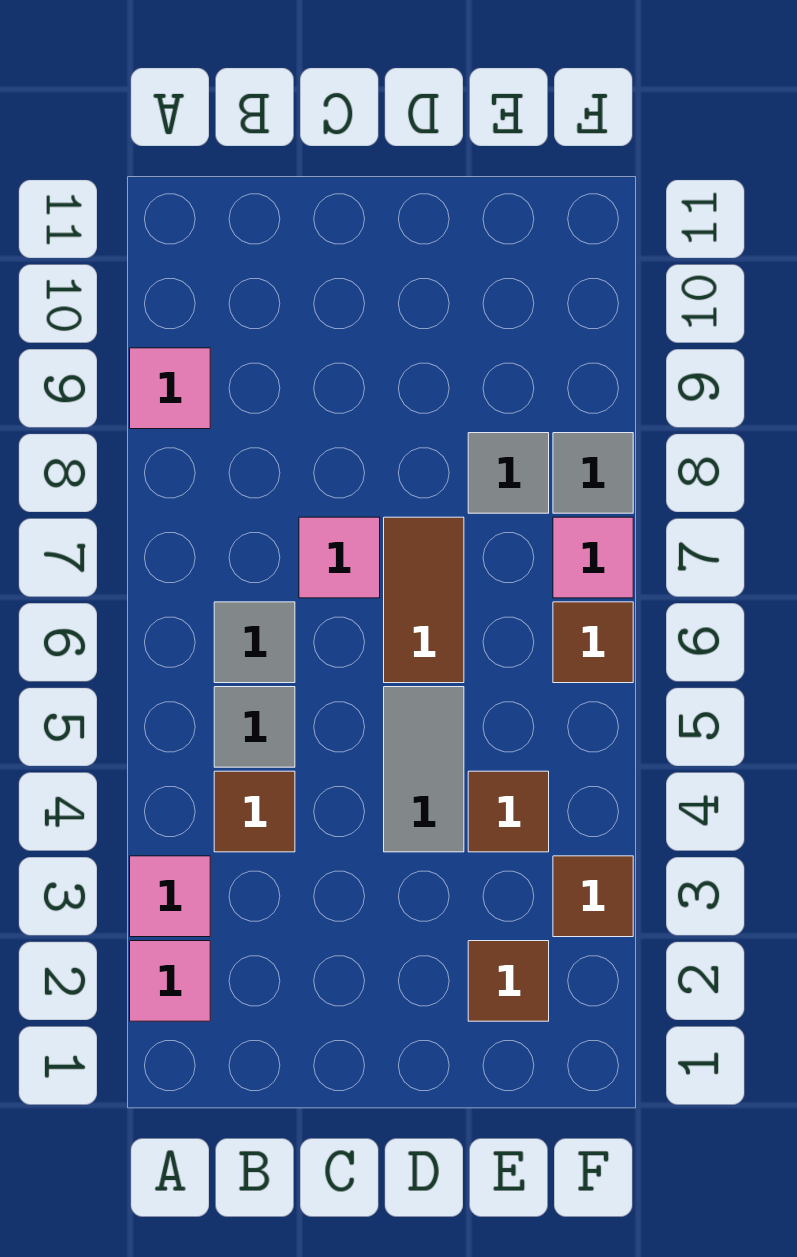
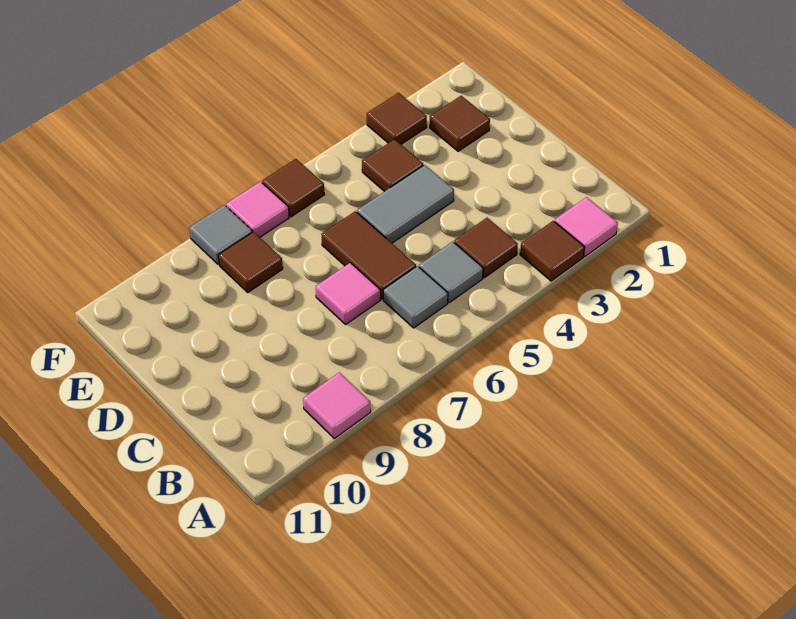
pink tile A3 level 1 -> brown tile A3 level 1
brown tile D6:D7 level 1 -> brown tile C6:D6 level 1
grey tile E8 level 1 -> brown tile E8 level 1

